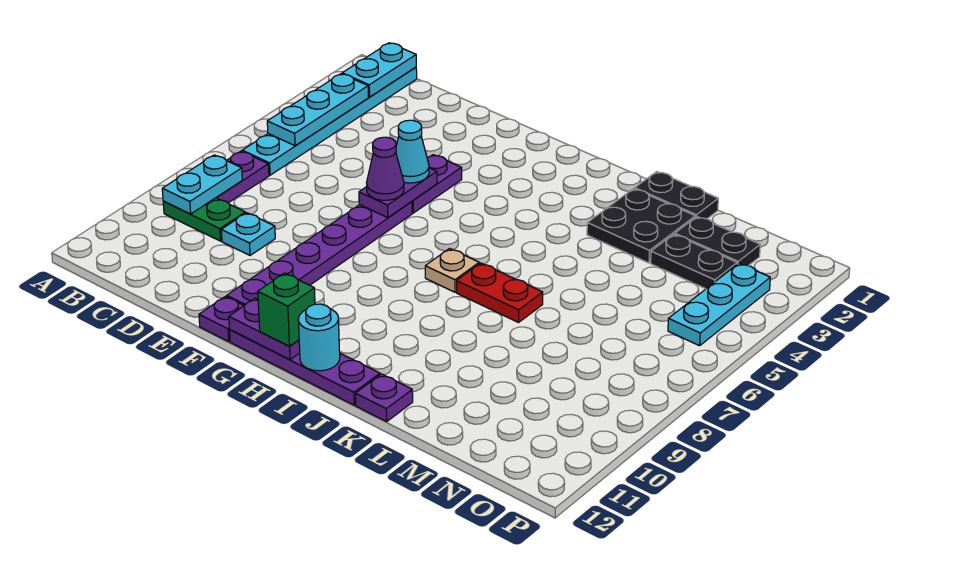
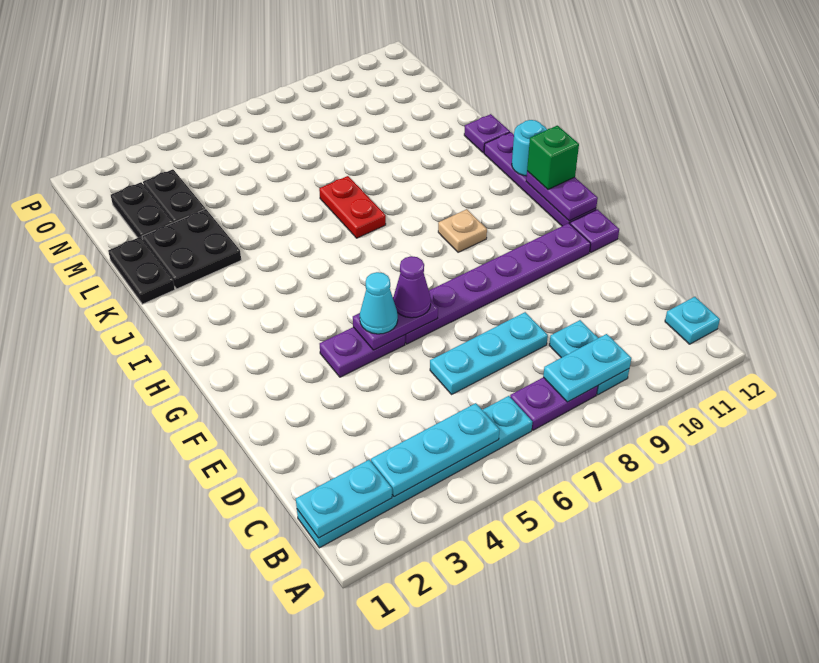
green plate B9:C9 level 1 -> cyan plate B9:C9 level 1
cyan plate D9 level 1 -> cyan plate B12 level 1
tan plate I7 level 1 -> tan plate H9 level 1
cyan plate O3:O5 level 1 -> cyan plate D6:D8 level 1

